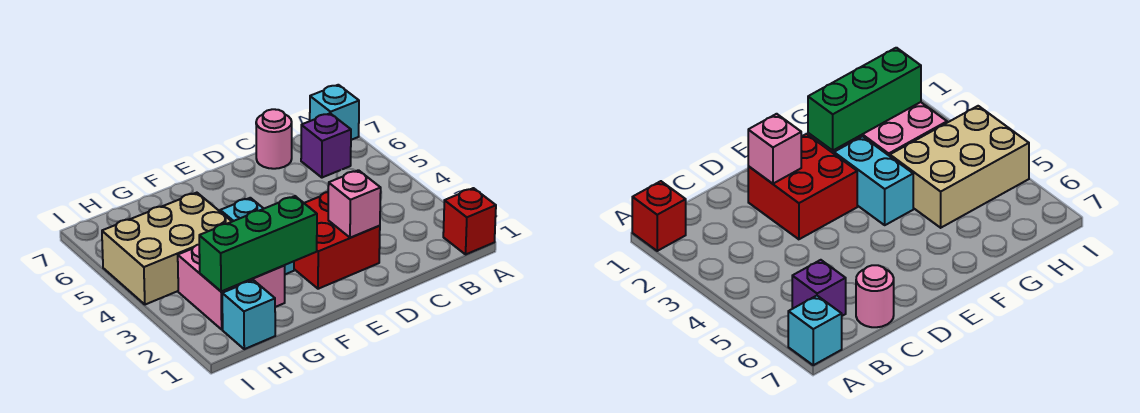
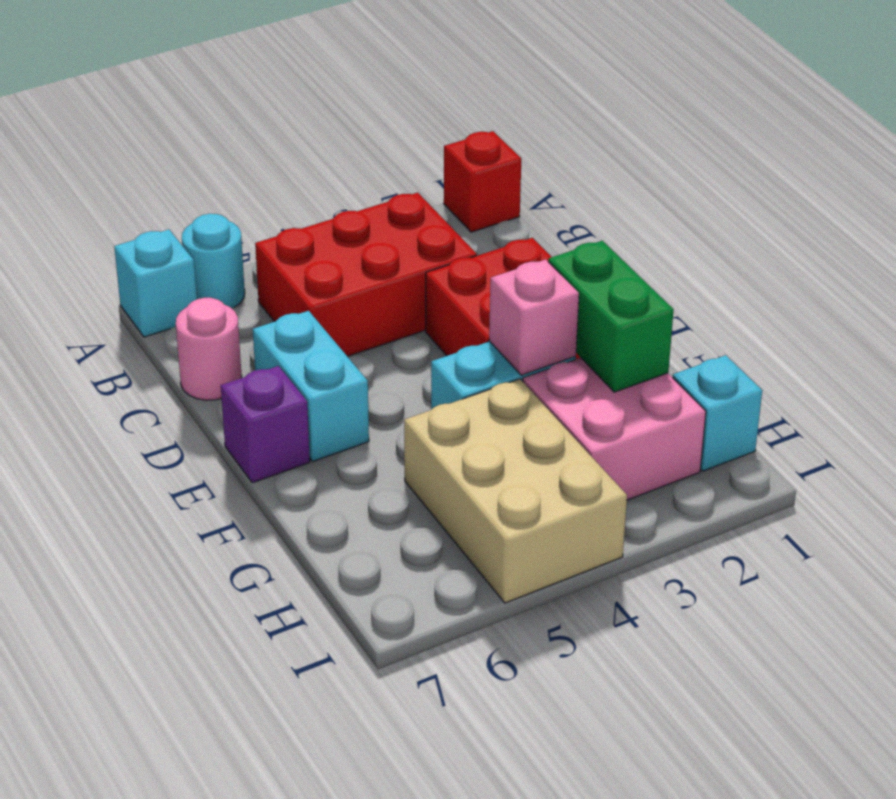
none -> cyan round brick A6 level 1
none -> red brick B3:C5 level 1
purple brick B6 level 1 -> purple brick E7 level 1
pink brick D2 level 2 -> pink brick F3 level 2
none -> cyan brick D6:E6 level 1
green brick F2:H2 level 2 -> green brick F2:G2 level 2

